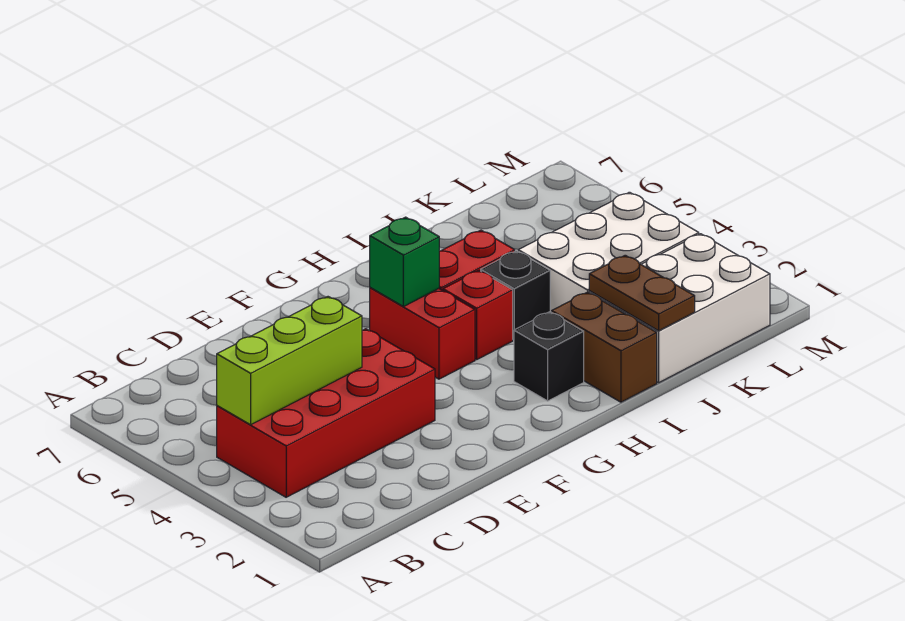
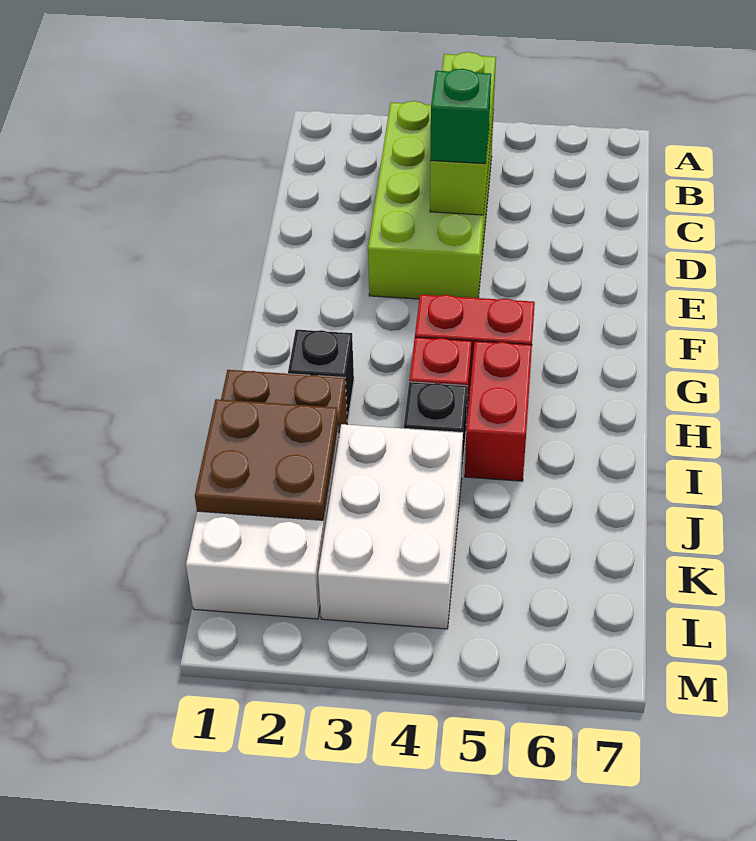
red brick B3:E4 level 1 -> lime brick B3:E4 level 1
green brick G5 level 2 -> green brick D4 level 3
brown plate J1:J2 level 2 -> brown plate J1:K2 level 2

